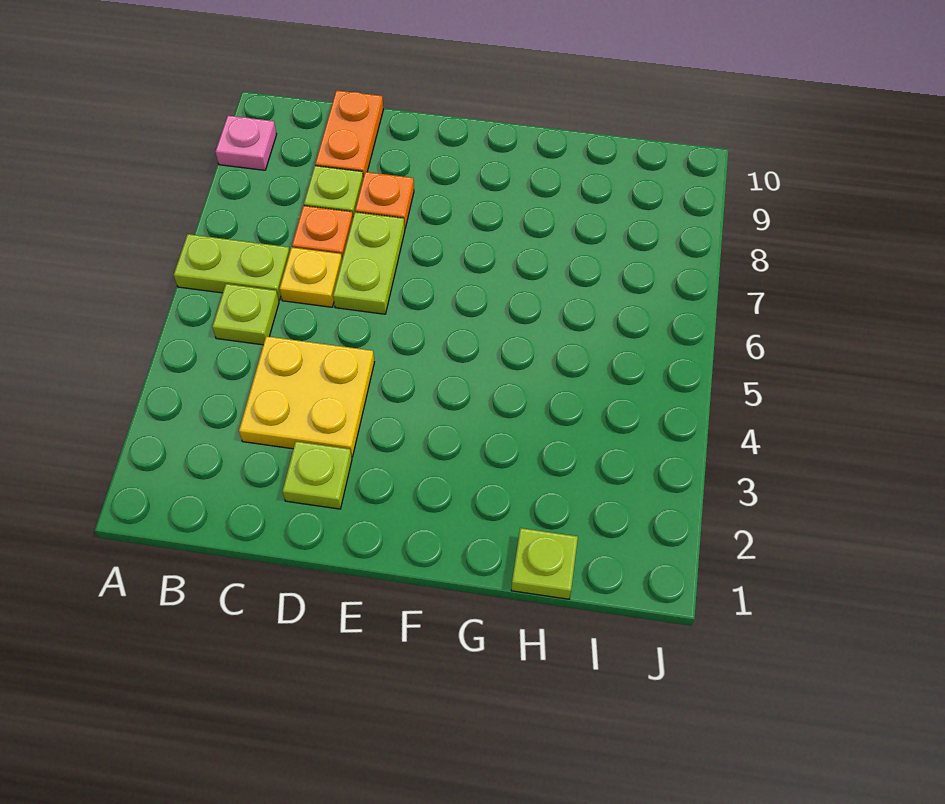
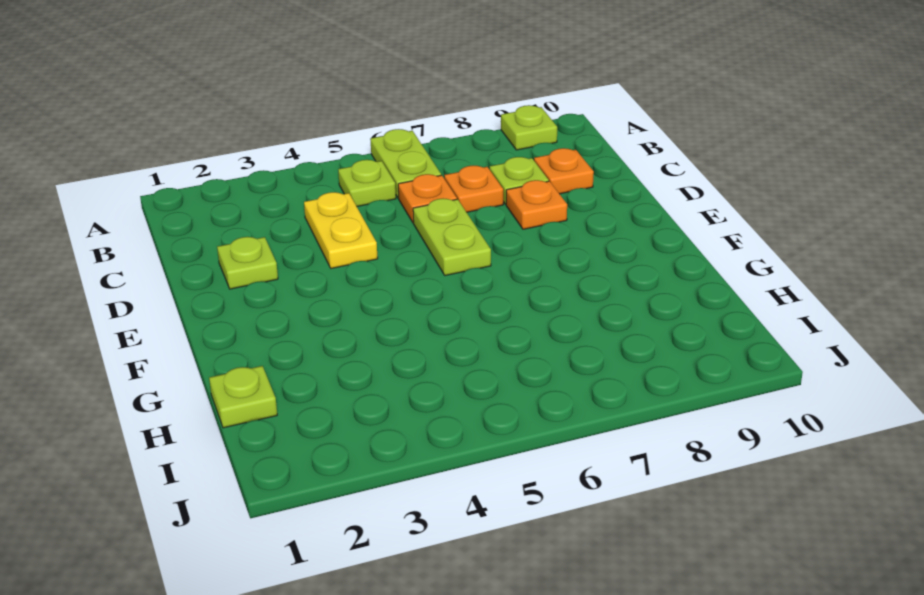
pink plate A9 level 1 -> lime plate A9 level 1
yellow plate C3:D4 level 1 -> yellow plate C4:D4 level 1
yellow plate C6 level 1 -> orange plate C6 level 1
orange plate C9:C10 level 1 -> orange plate C9 level 1
lime plate D6:D7 level 1 -> lime plate D6:E6 level 1

